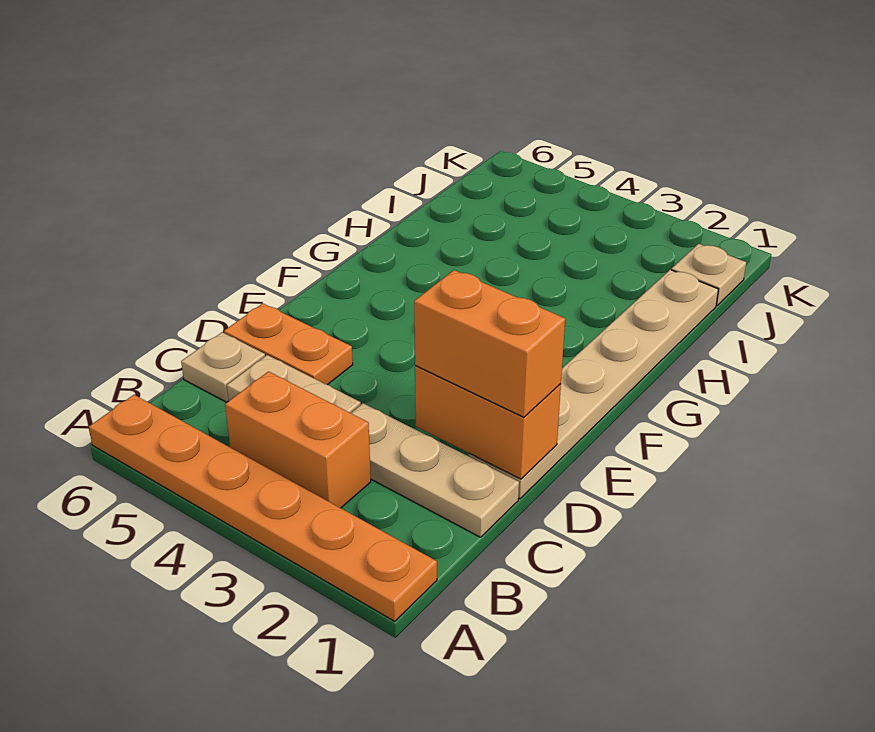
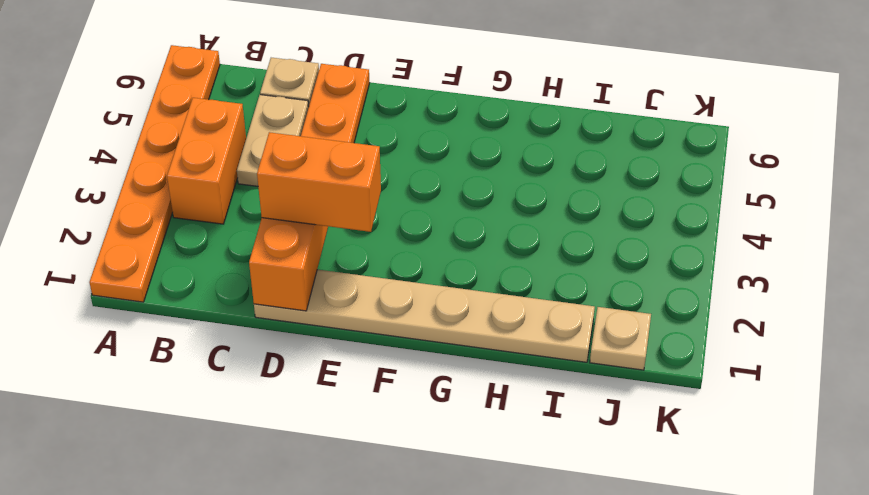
tan plate C1:C3 level 1 -> none
orange brick D1:D2 level 3 -> orange brick D2:E2 level 3

